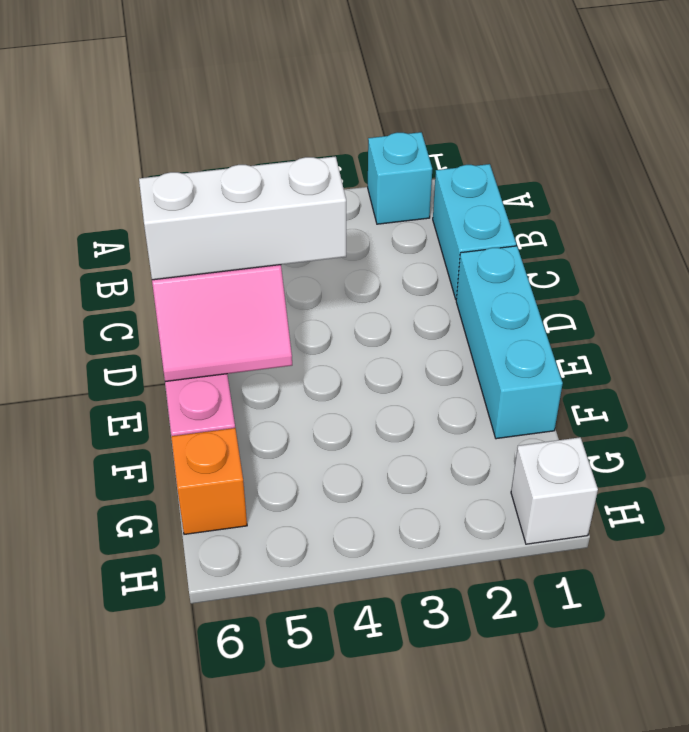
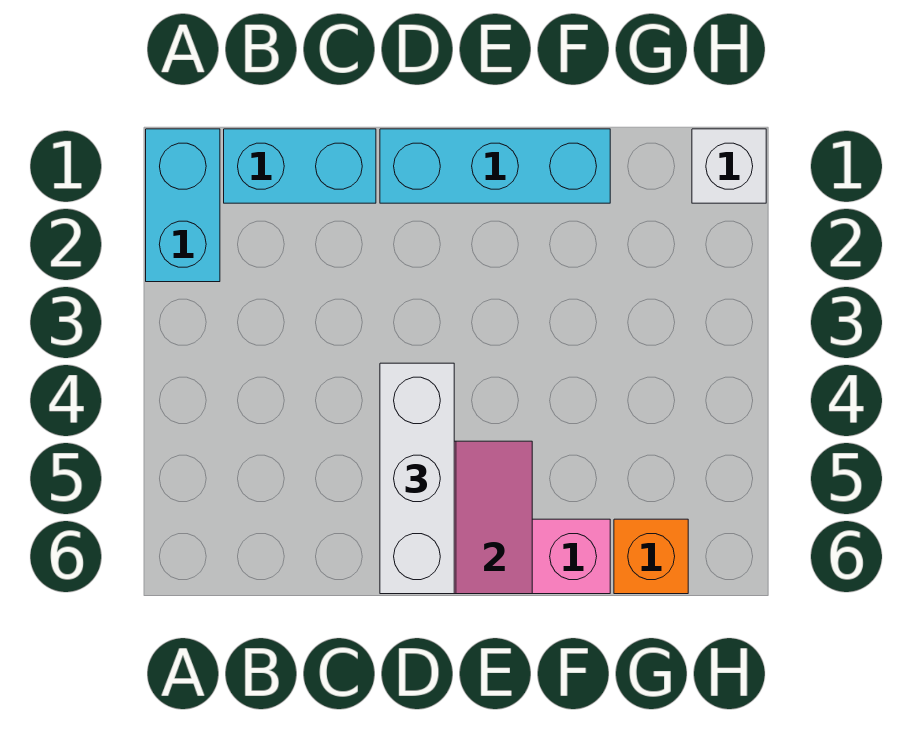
cyan brick A2 level 1 -> cyan brick A1:A2 level 1

